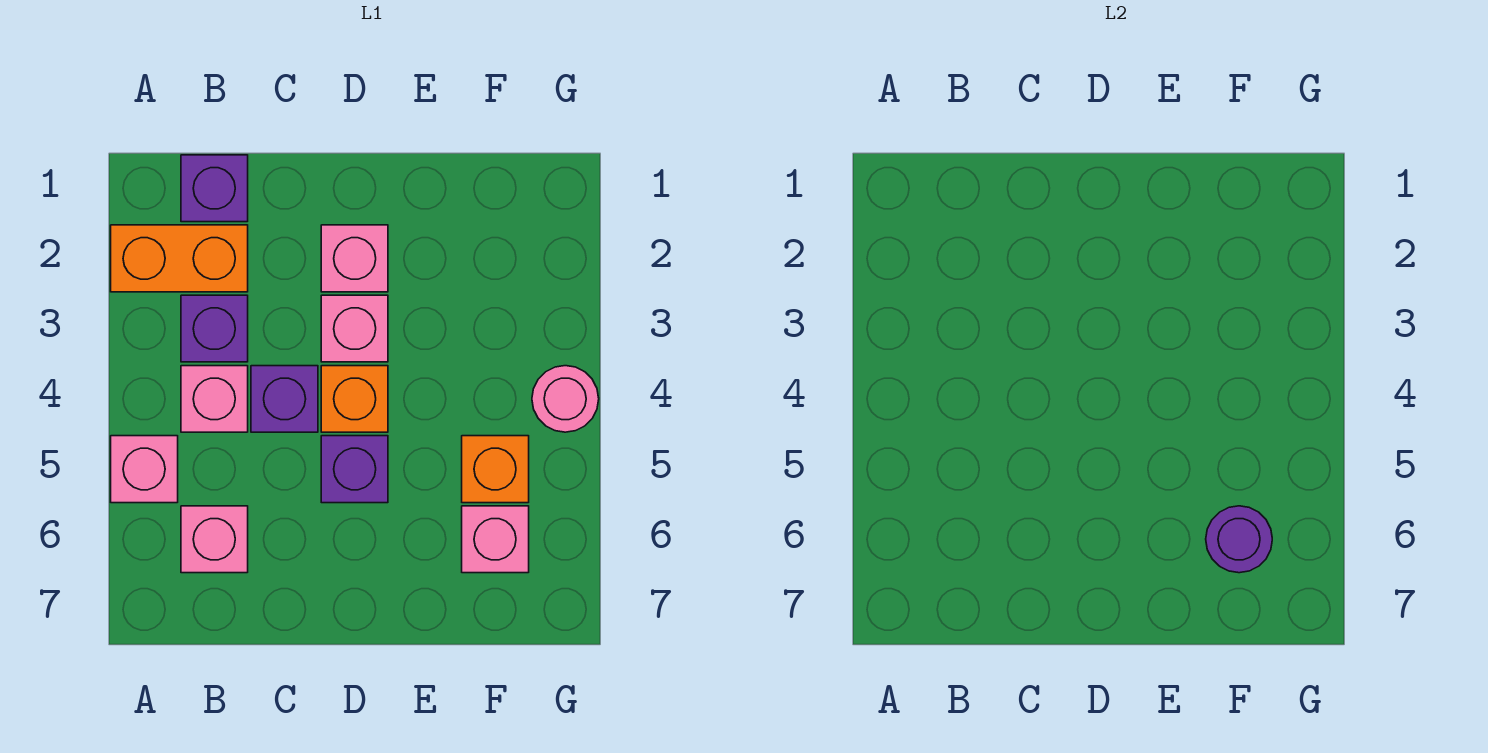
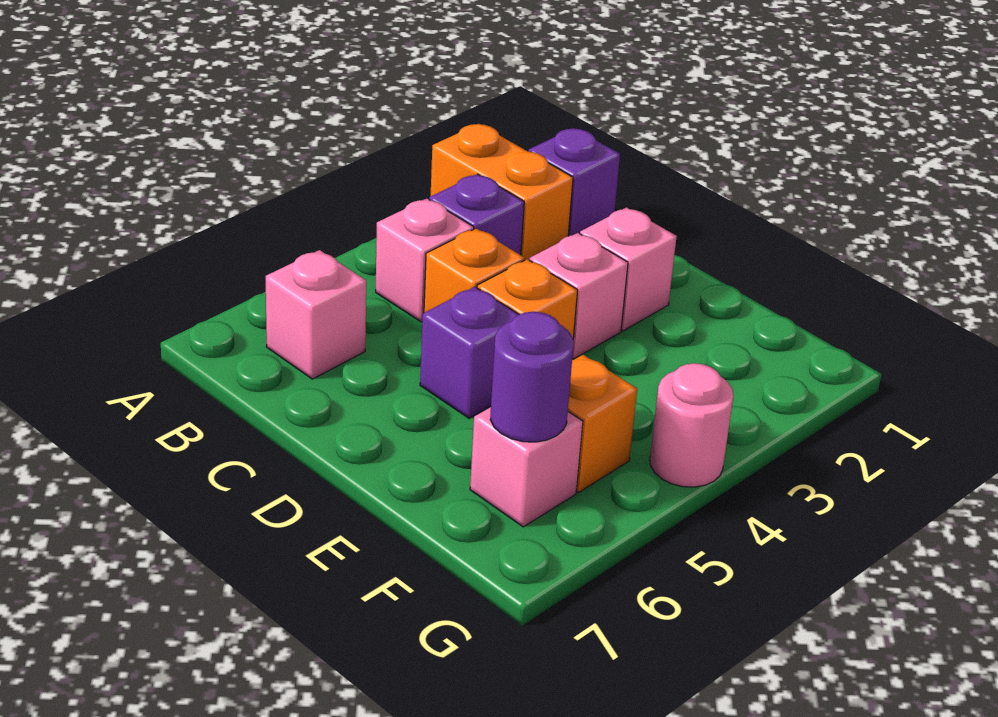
pink brick A5 level 1 -> none
purple brick C4 level 1 -> orange brick C4 level 1

